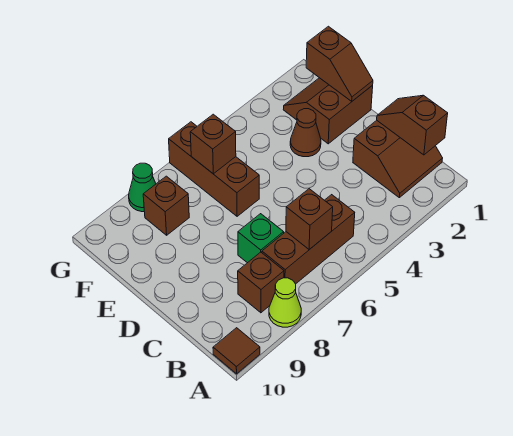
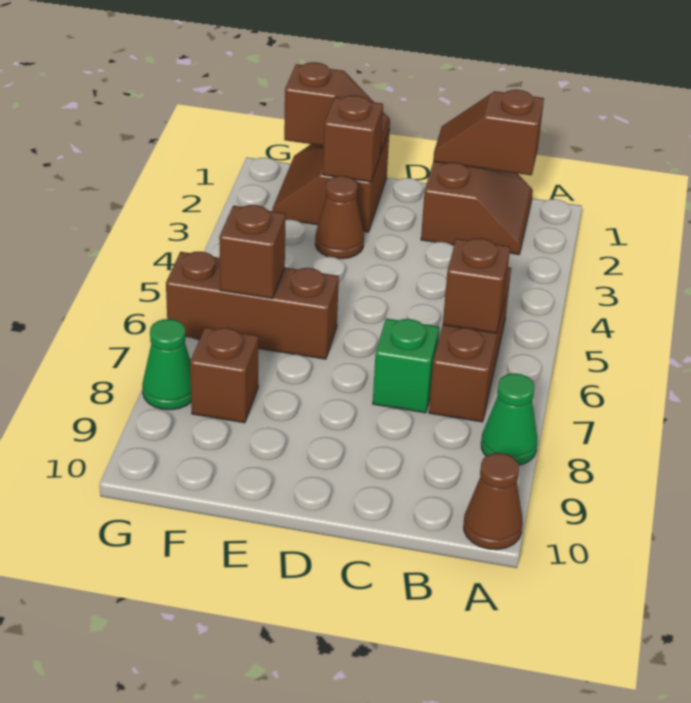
lime cone A8 level 1 -> green cone A8 level 1
brown tile A10 level 1 -> brown cone A10 level 1
brown brick B8 level 1 -> brown brick E2 level 2

